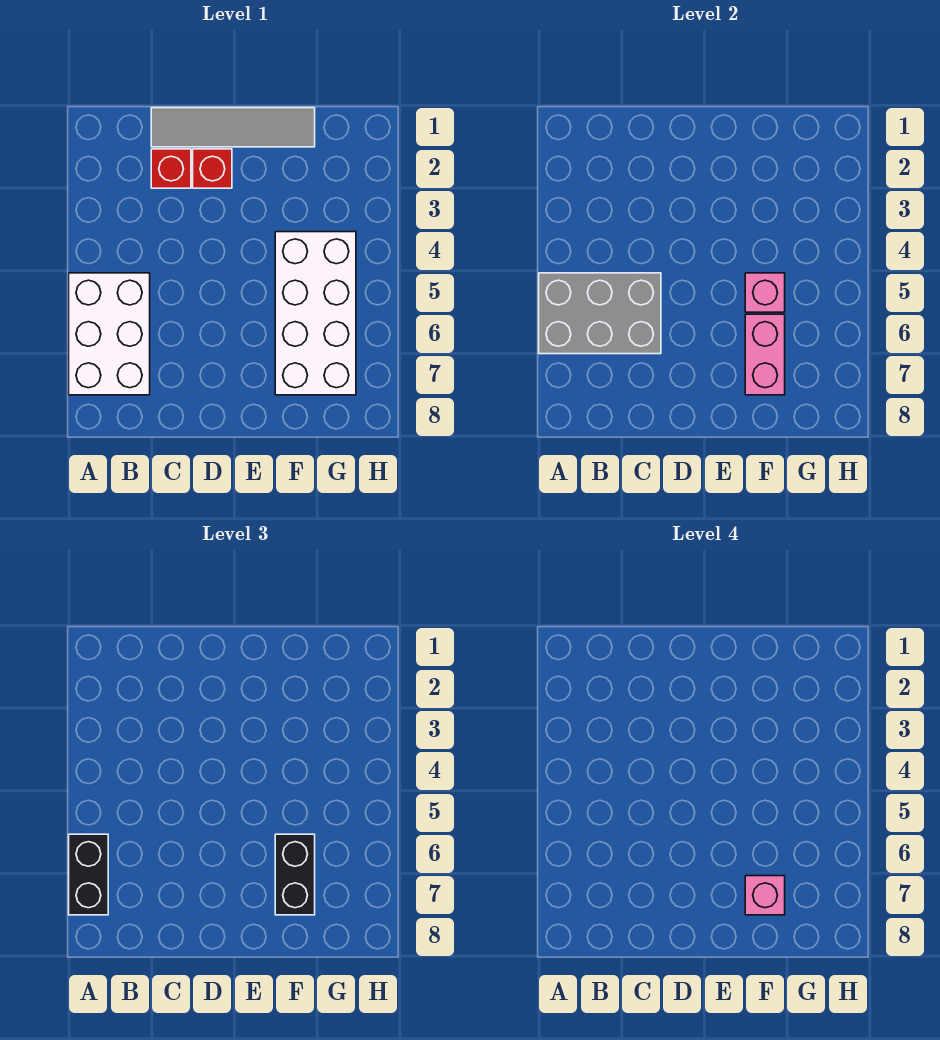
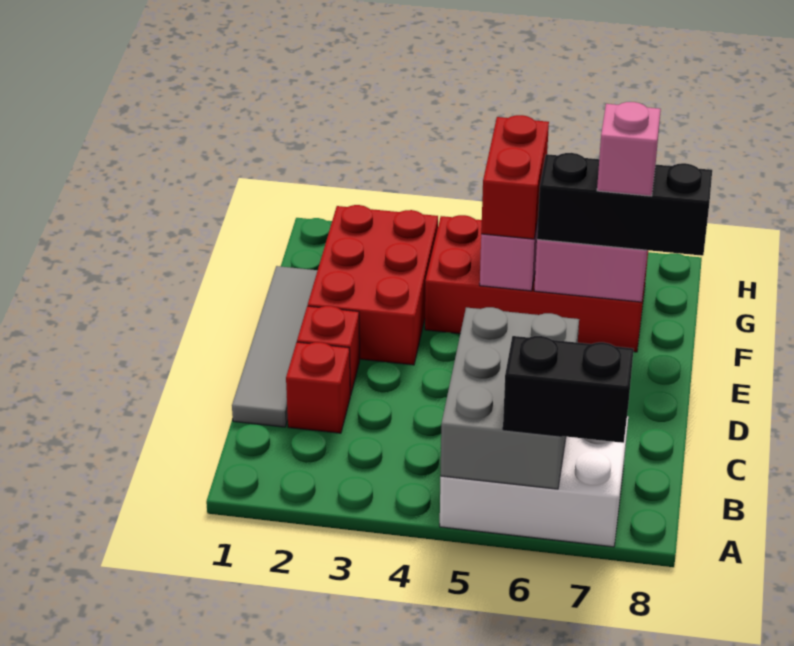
none -> red brick E2:G3 level 1
white brick F4:G7 level 1 -> red brick F4:G7 level 1
none -> red brick F5:G5 level 3
black brick F6:F7 level 3 -> black brick F6:F8 level 3

